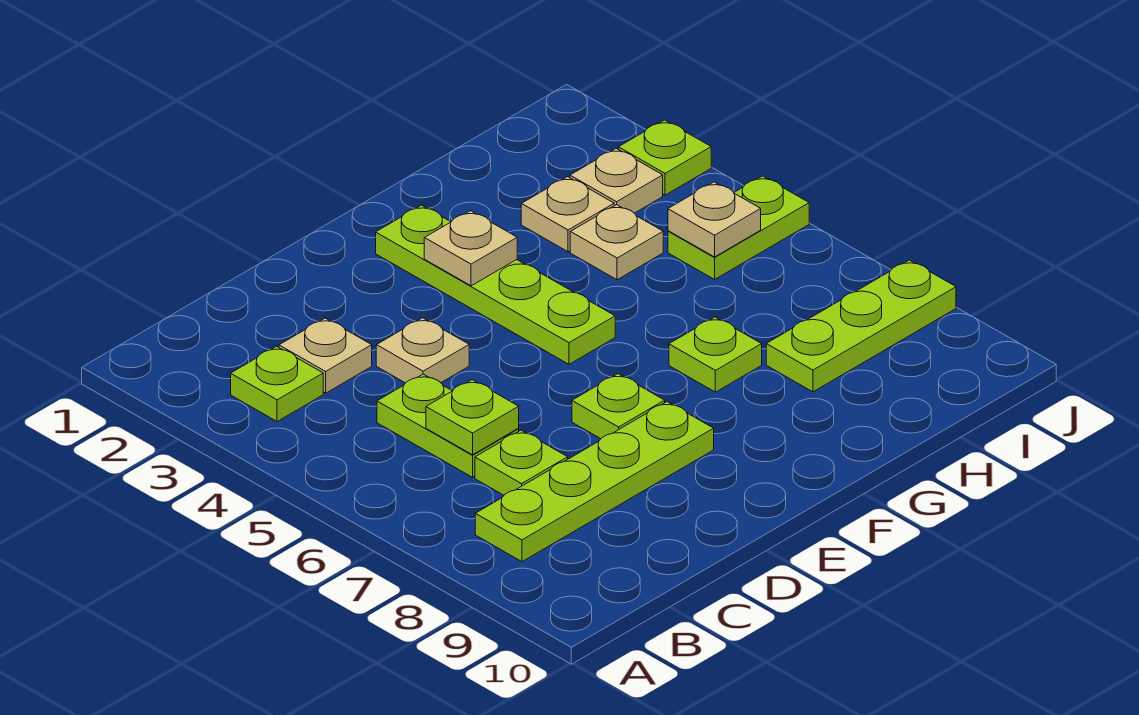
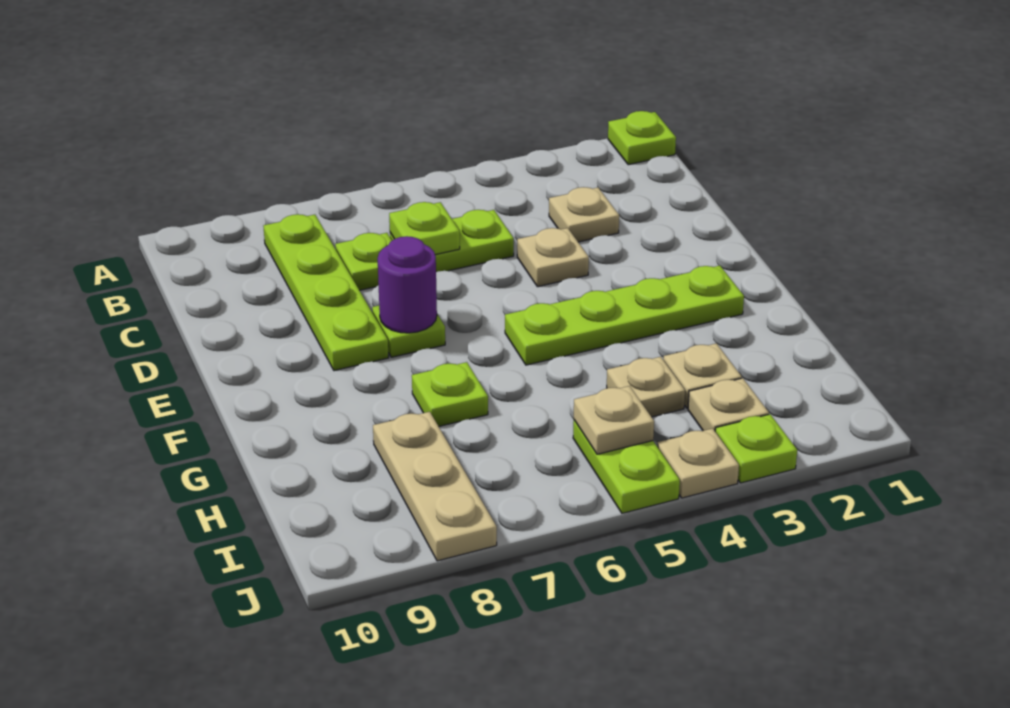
lime plate B3 level 1 -> lime plate A1 level 1
none -> purple round brick E7 level 2
tan plate F3 level 2 -> tan plate J4 level 1
lime plate H8:J8 level 1 -> tan plate H8:J8 level 1

